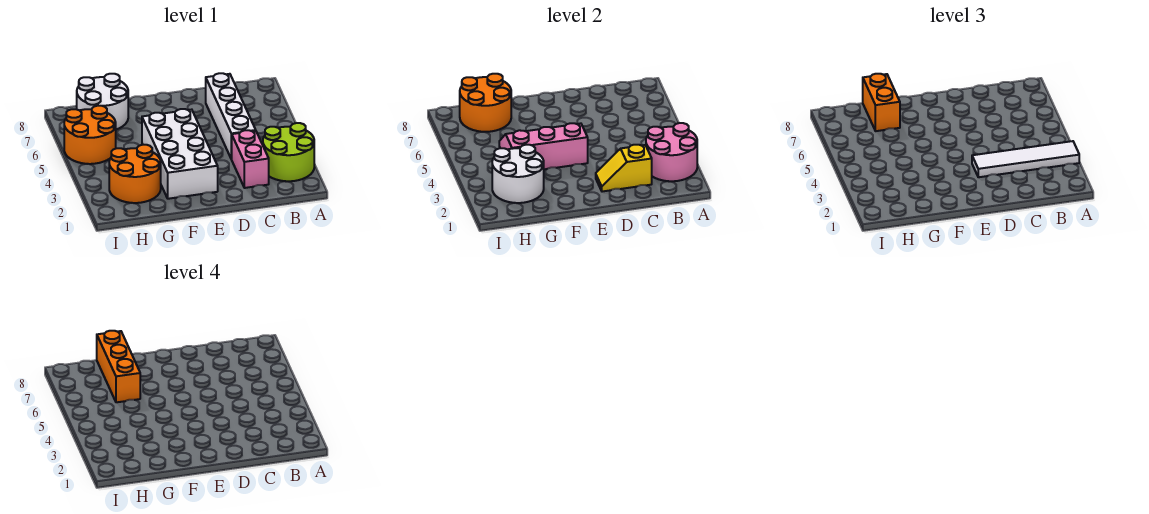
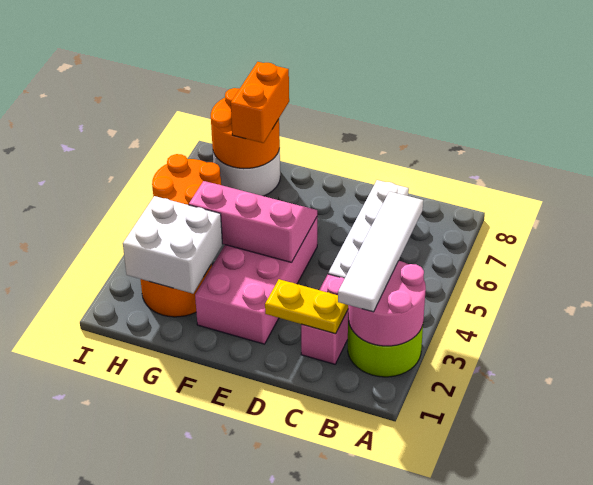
white tile A3:D3 level 3 -> white tile B2:B5 level 3
yellow slope C2:D2 level 2 top C -> yellow plate C2:D2 level 2
white brick E2:F5 level 1 -> pink brick E2:F5 level 1
white round brick G2:H3 level 2 -> white brick G2:H3 level 2
orange brick G6:G8 level 4 -> none

